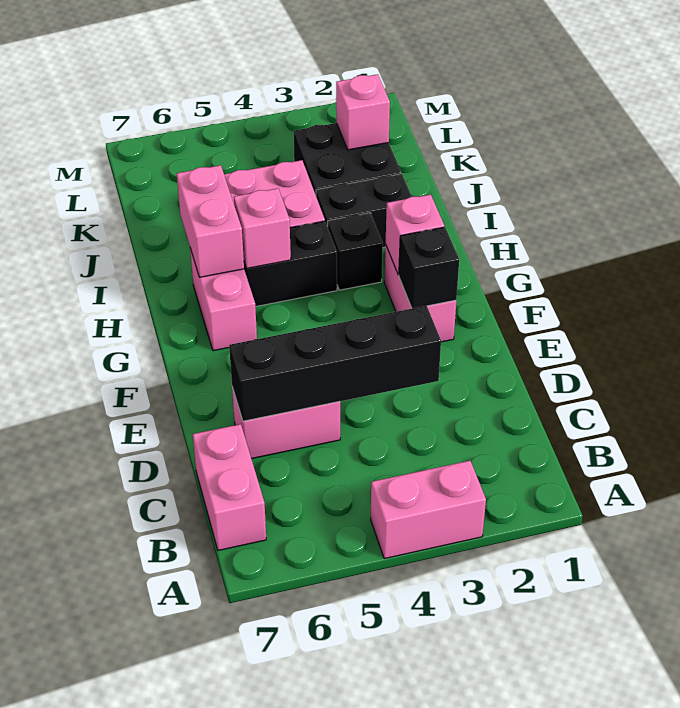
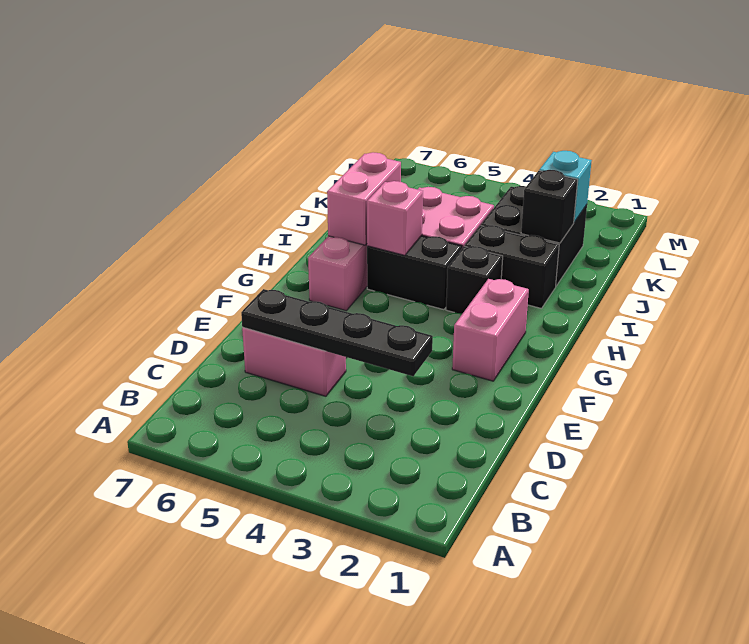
pink brick A3:A4 level 1 -> none
pink brick B7:C7 level 1 -> none
black brick D3:D6 level 2 -> black plate D3:D6 level 2
black brick F2 level 2 -> black brick J2 level 2
pink brick G2 level 2 -> none
pink brick K2 level 2 -> cyan brick K2 level 2

